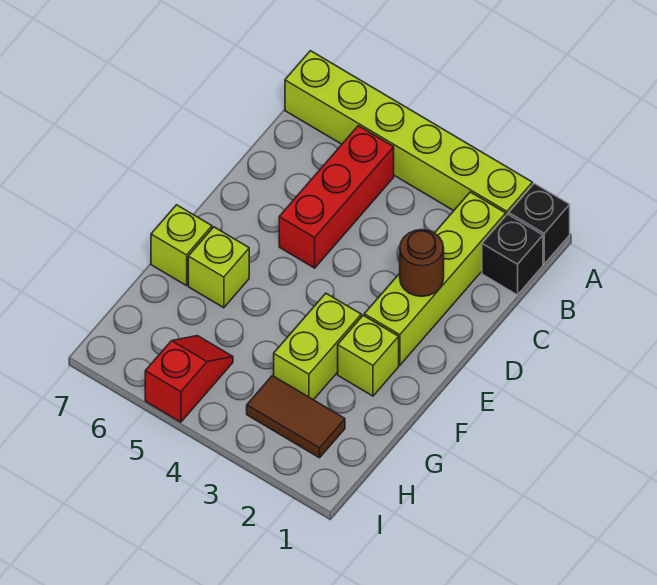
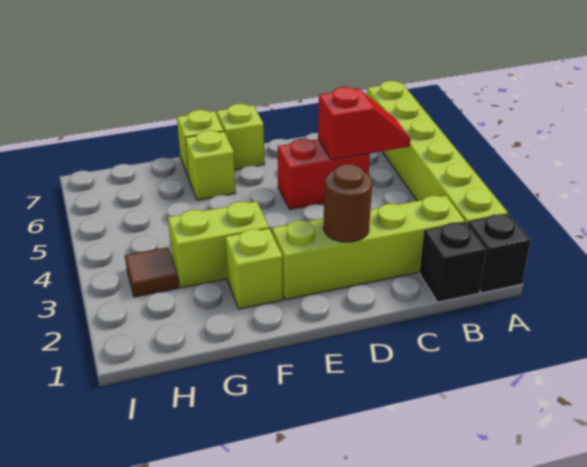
red brick B5:D5 level 1 -> red brick C5:D5 level 1
none -> lime brick E7 level 1
brown tile H2:H3 level 1 -> brown tile H3 level 1
red slope H5:I5 level 1 top I -> red slope B5:C5 level 2 top C

